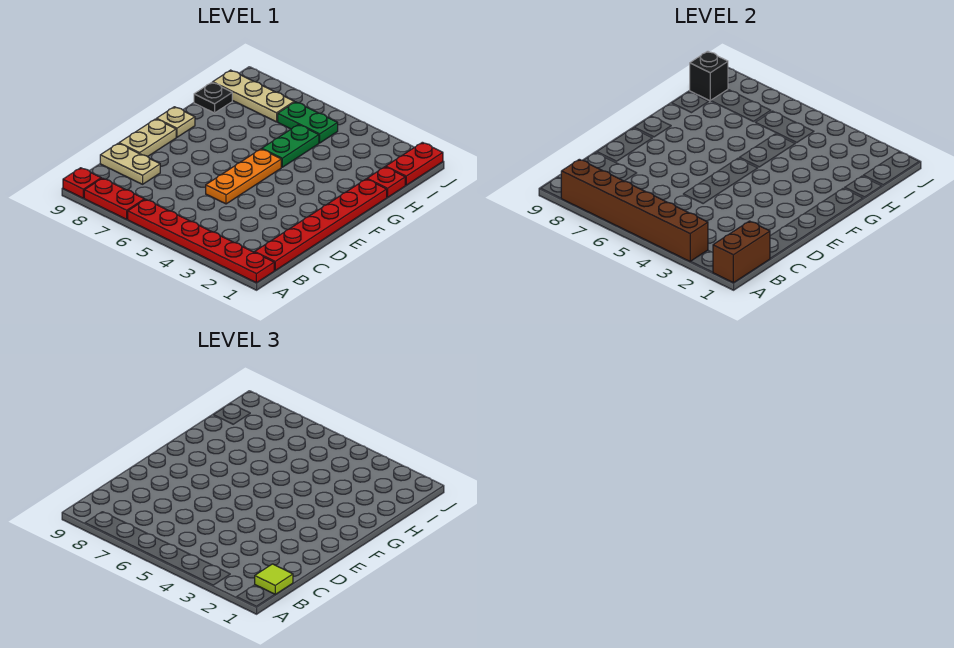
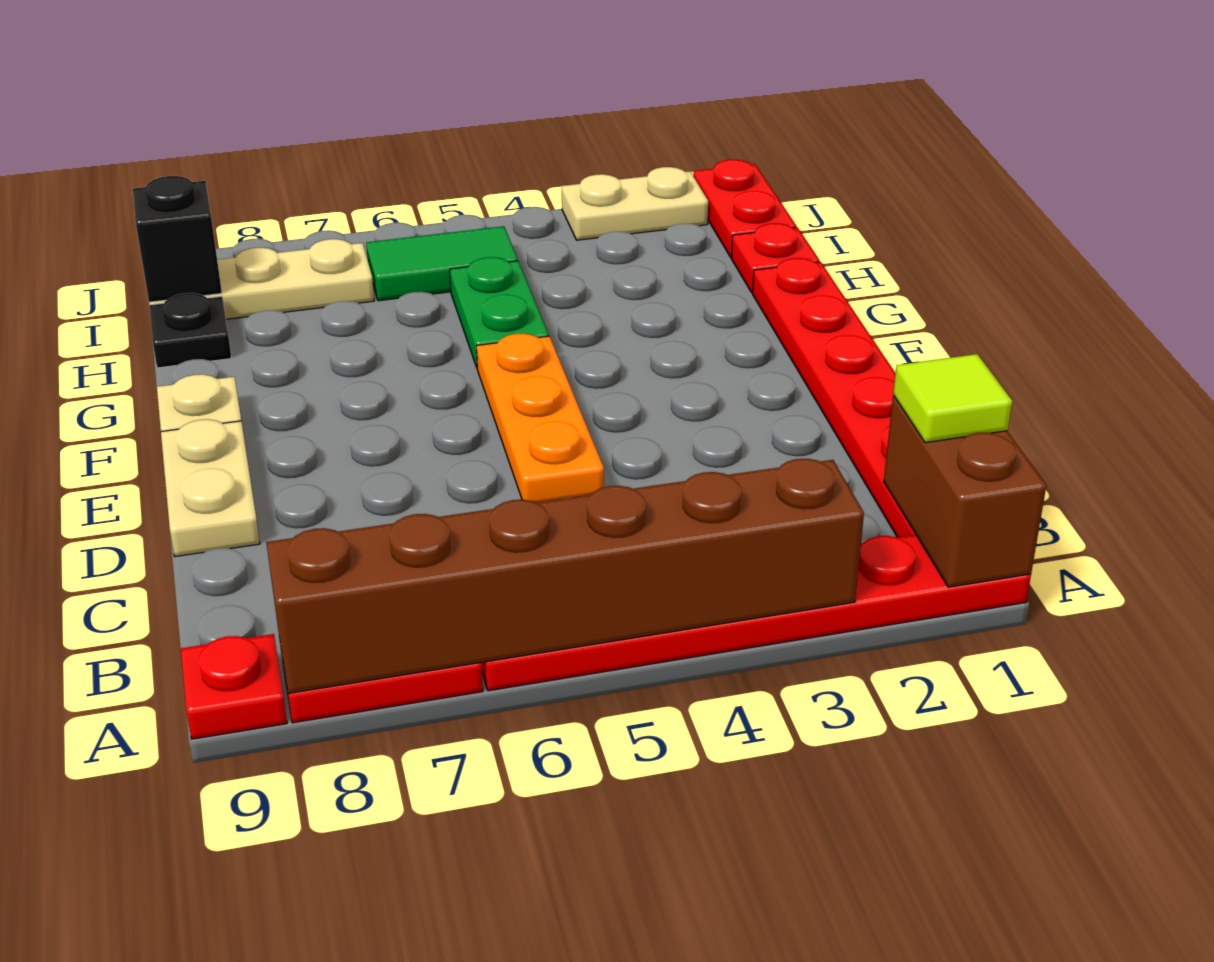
tan plate C8:C9 level 1 -> tan plate J2:J3 level 1
green plate I5:I6 level 1 -> green tile I5:I6 level 1

